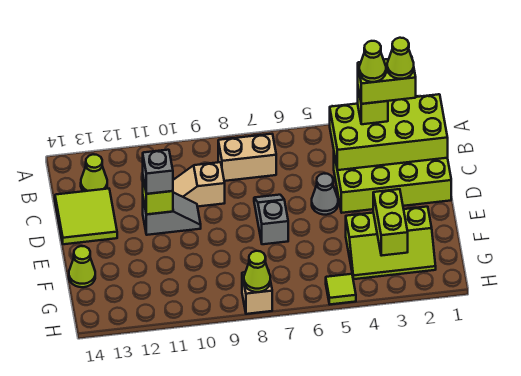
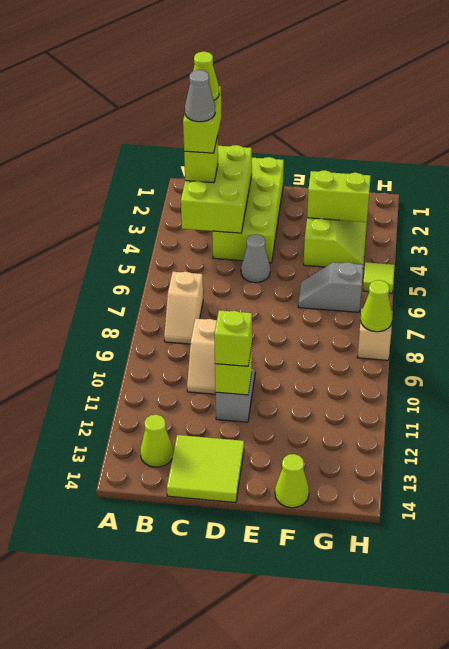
lime brick B1:C4 level 2 -> lime brick B2:C4 level 2
lime cone B3 level 5 -> grey cone B3 level 5
tan brick B7:B8 level 1 -> tan slope B7:B8 level 1 top 7
grey slope D7:E7 level 1 top E -> grey slope F6:G6 level 1 top G
grey brick D11 level 3 -> lime brick D11 level 3

